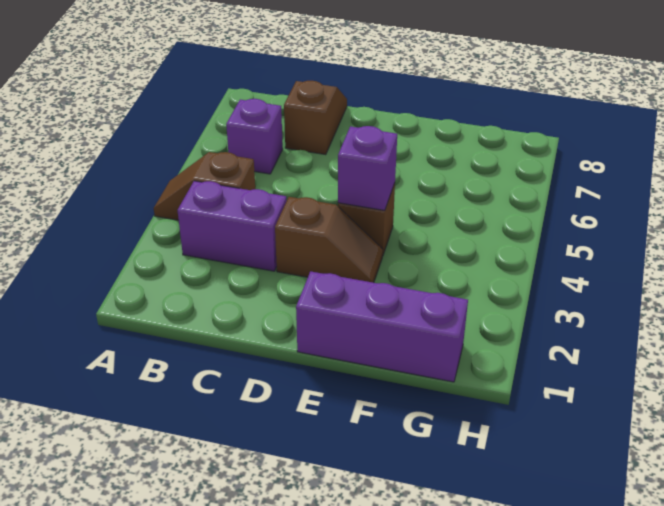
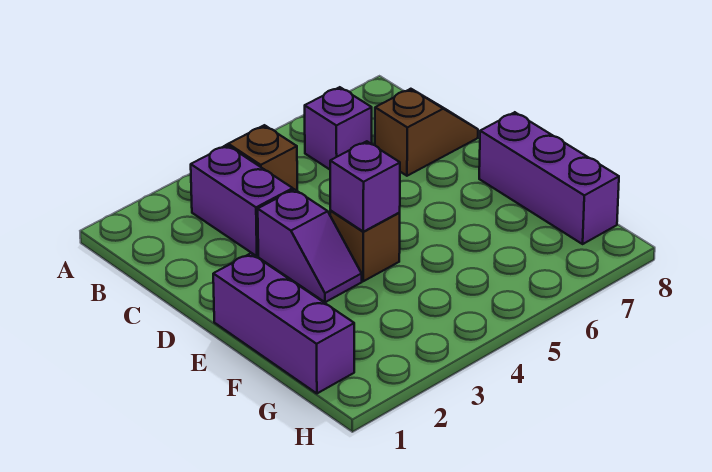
brown slope D3:E3 level 1 top D -> purple slope D3:E3 level 1 top D
none -> purple brick E8:G8 level 1

